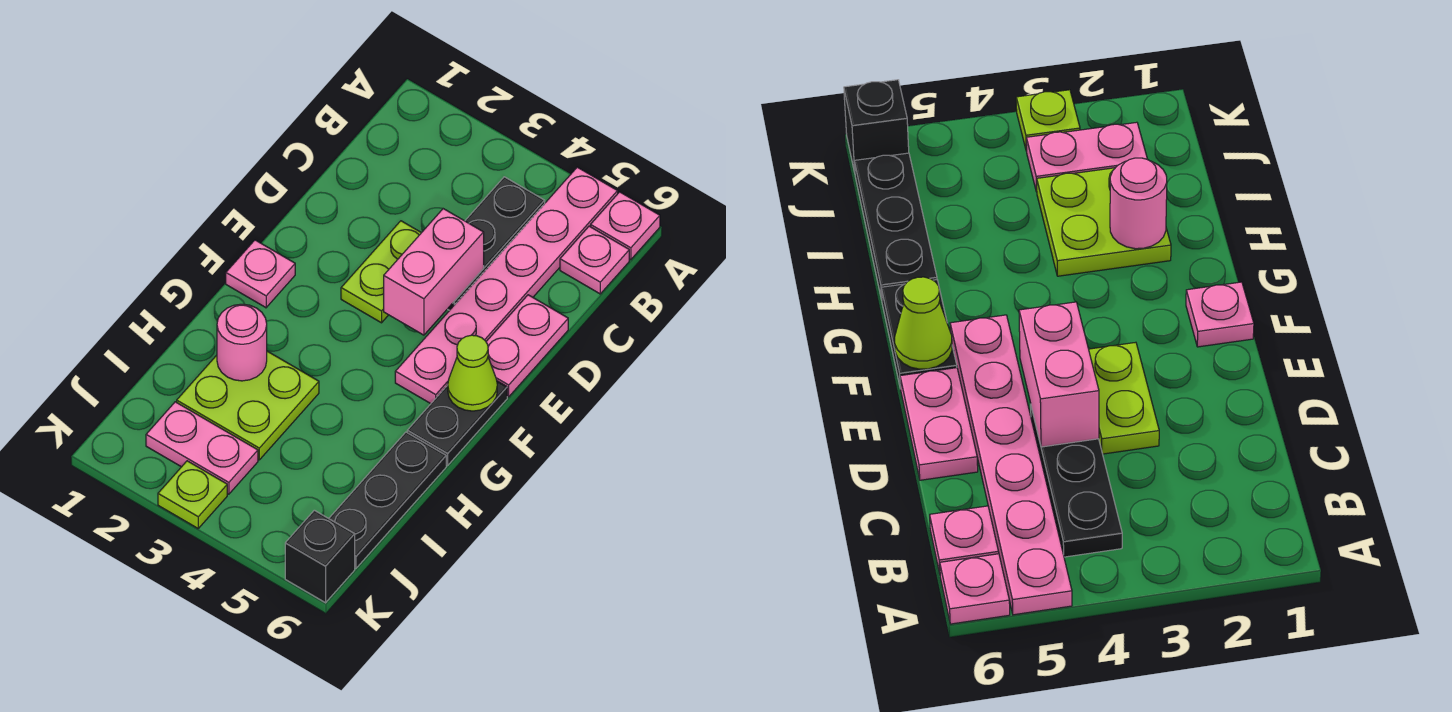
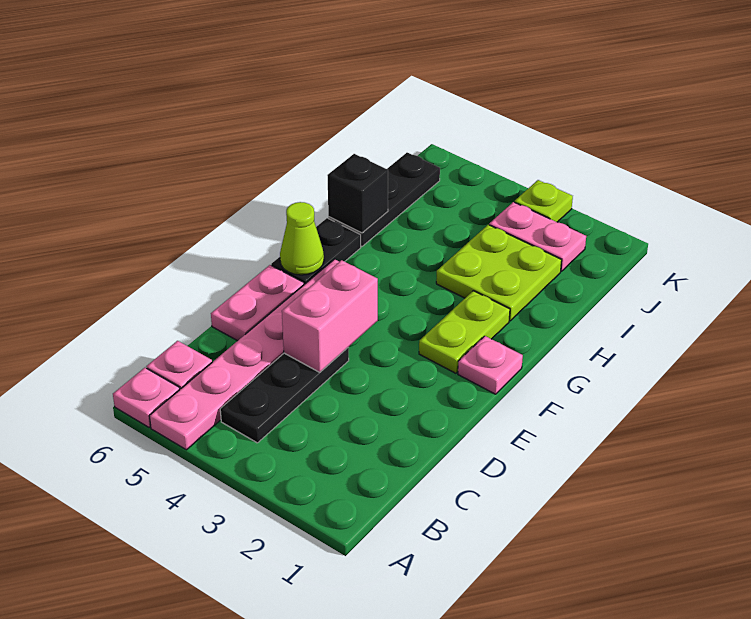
lime plate D3:E3 level 1 -> lime plate F2:G2 level 1
pink round brick H2 level 2 -> none
black brick K6 level 1 -> black brick H6 level 2

